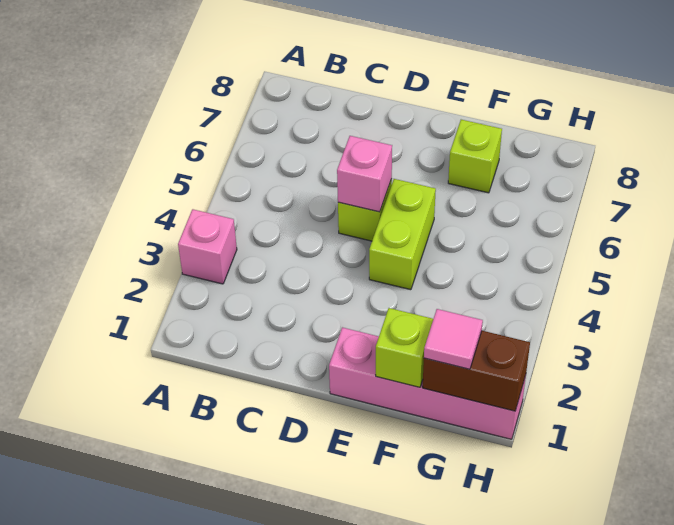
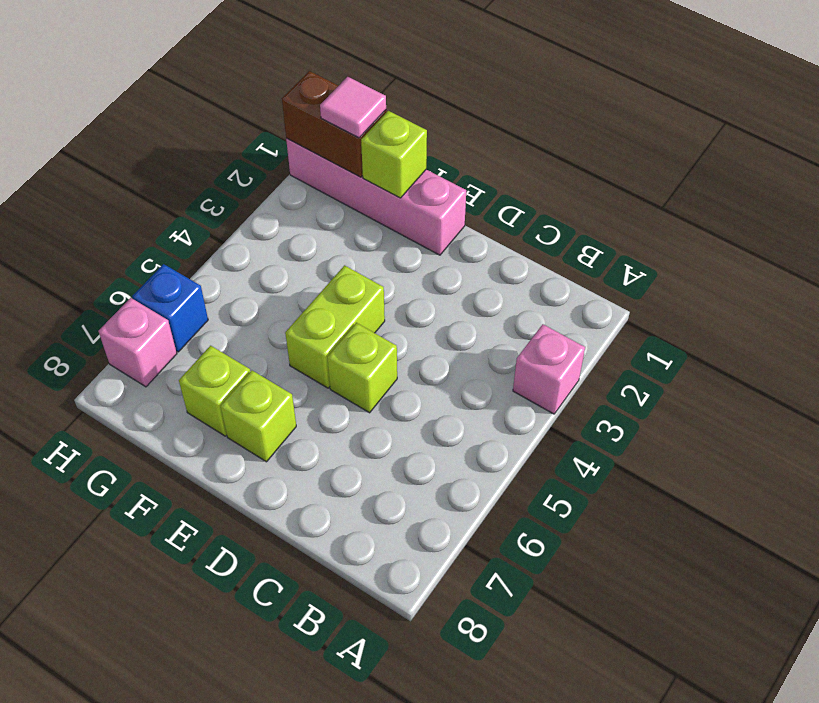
pink brick D5 level 2 -> pink brick H7 level 1
none -> lime brick E7 level 1
none -> blue brick H6 level 1

